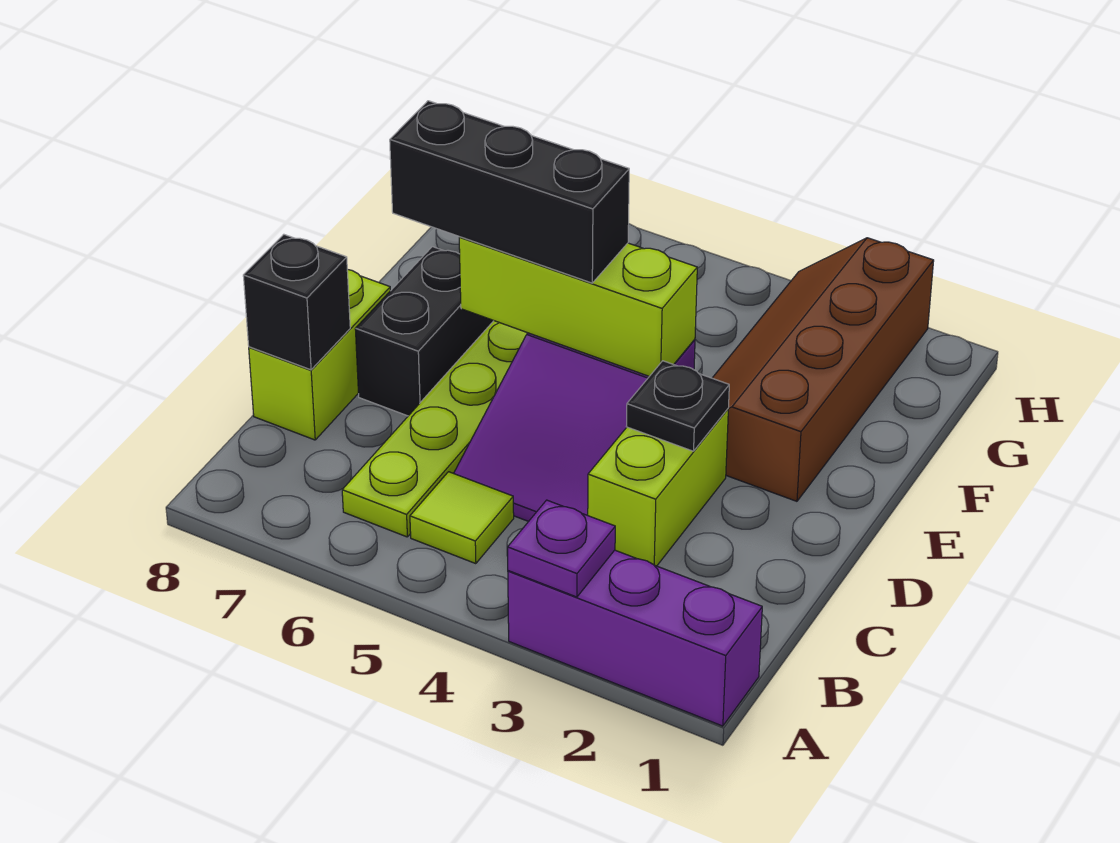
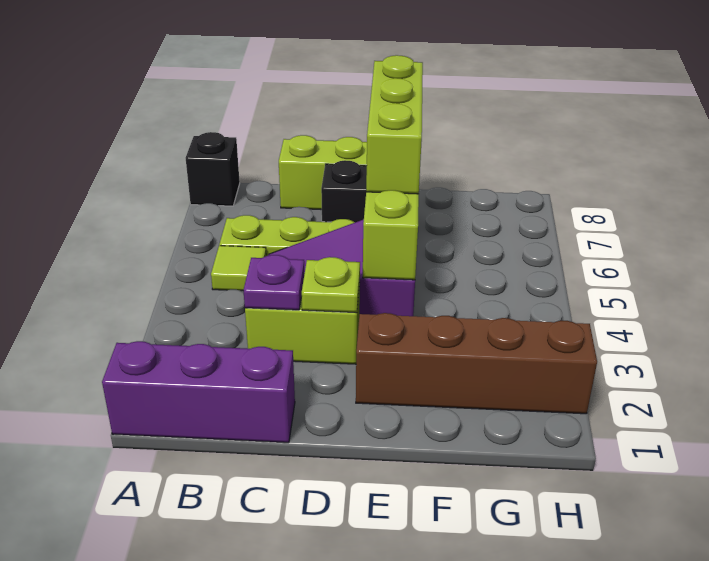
purple brick A1:A3 level 1 -> purple brick A1:C1 level 1
purple plate A3 level 2 -> purple plate C3 level 2
black brick C8 level 2 -> black brick A8 level 1
black plate D3 level 2 -> lime plate D3 level 2
black brick E5:E7 level 3 -> lime brick E5:E7 level 3

